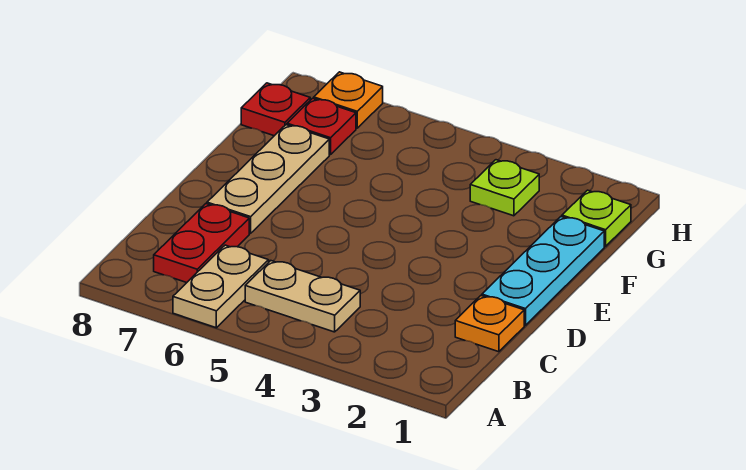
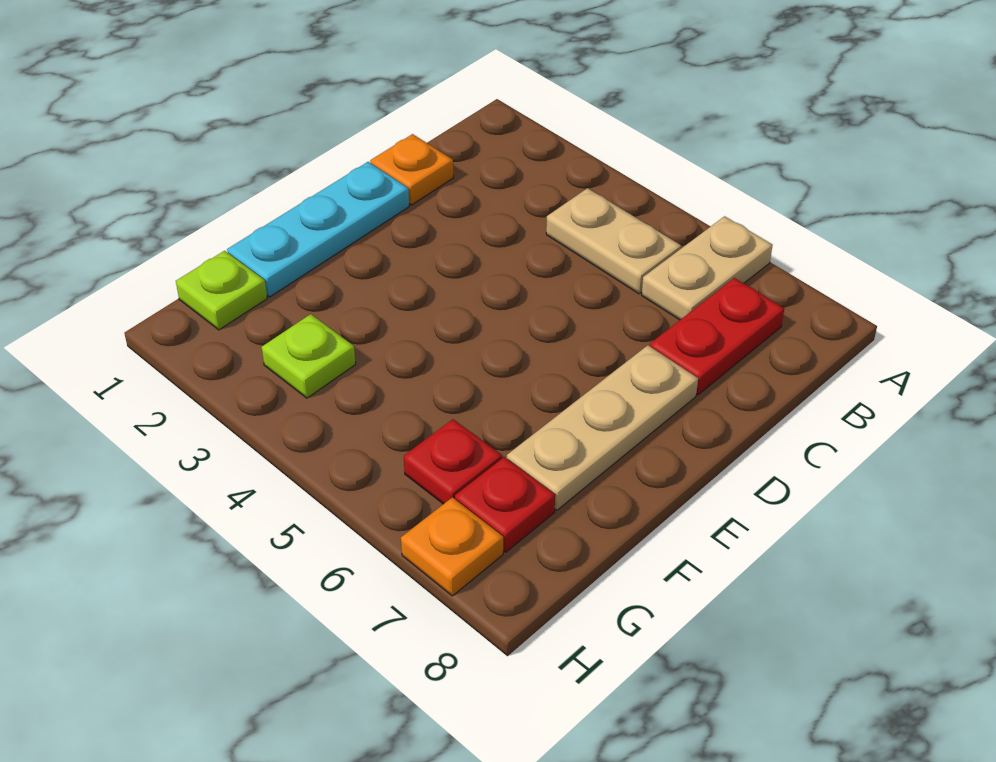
red plate G8 level 1 -> red plate G6 level 1

